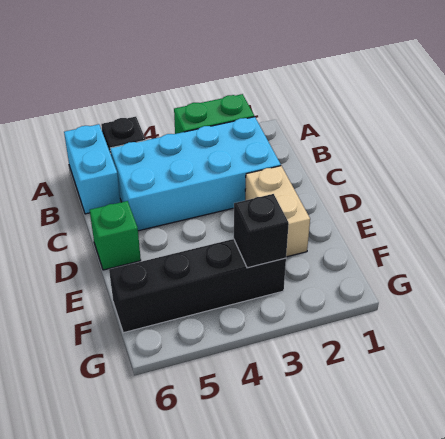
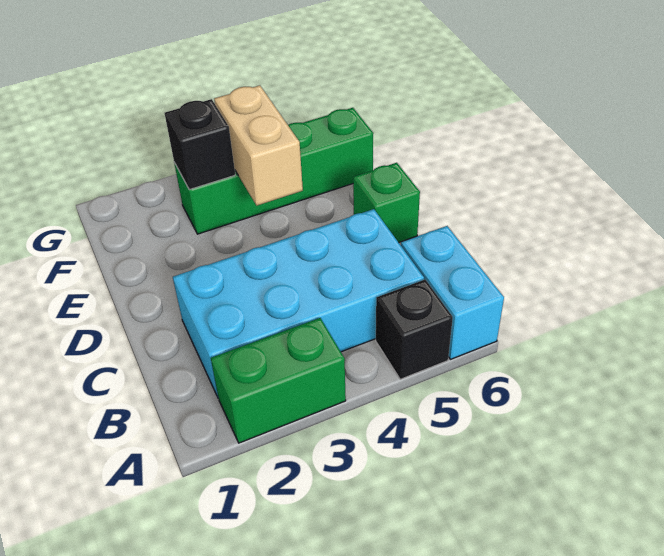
tan brick D2:E2 level 1 -> tan brick E4:F4 level 2
black brick F3:F6 level 1 -> green brick F3:F6 level 1

